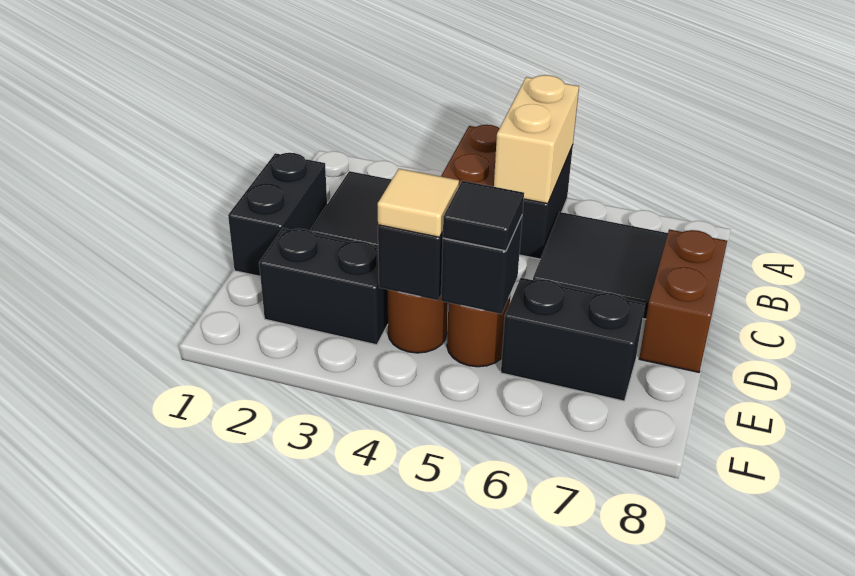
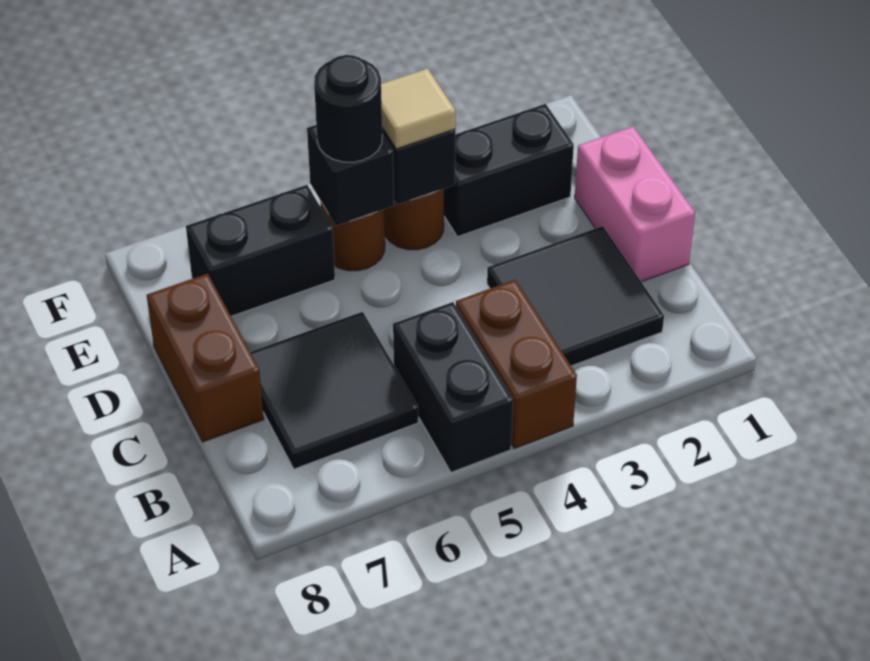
tan brick A5:B5 level 2 -> none
black brick C1:D1 level 1 -> pink brick C1:D1 level 1
black tile E5 level 3 -> black round brick E5 level 3

